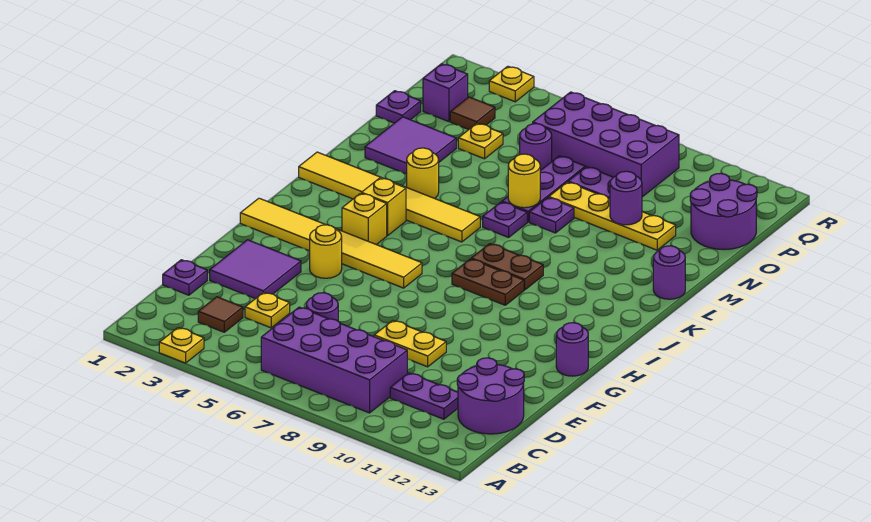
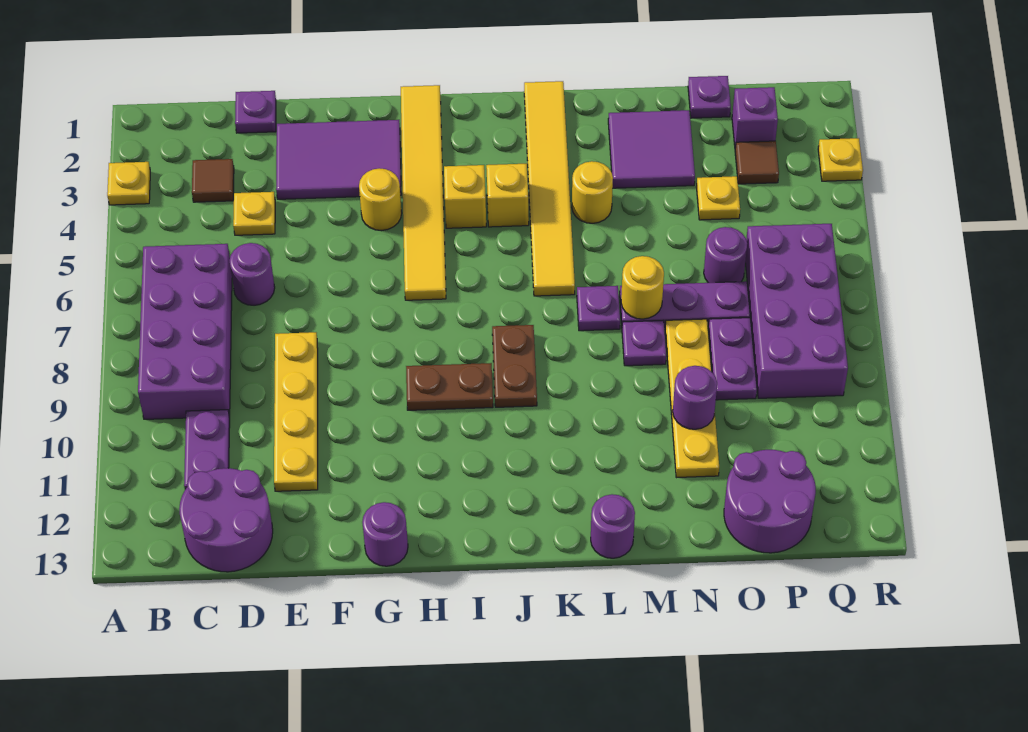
purple tile E2:F3 level 1 -> purple tile E2:G3 level 1
yellow plate E8:E9 level 1 -> yellow plate E8:E11 level 1
brown plate I8:I9 level 1 -> brown plate H9:I9 level 1

